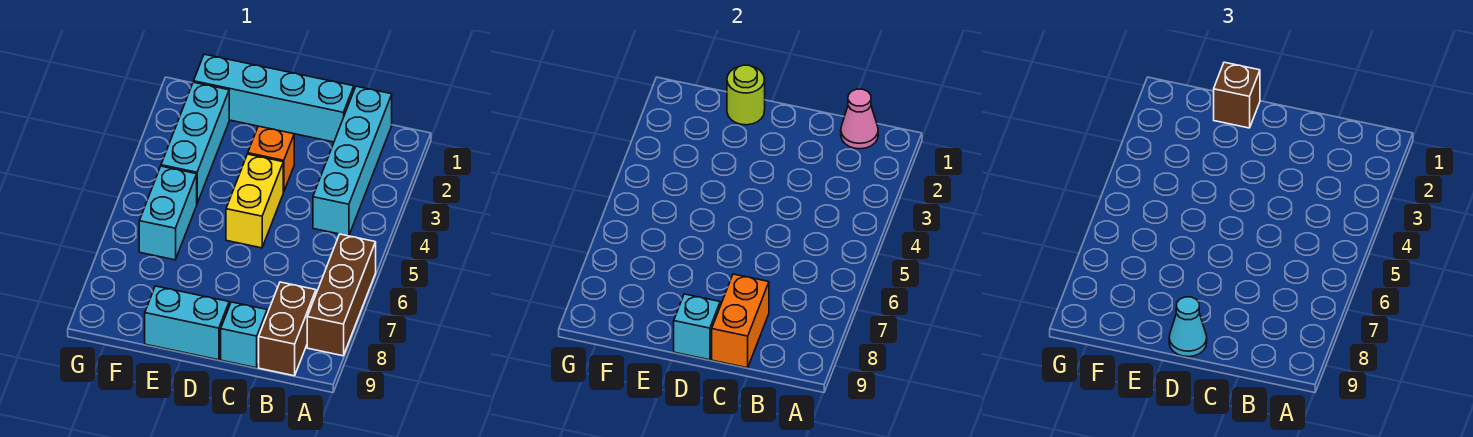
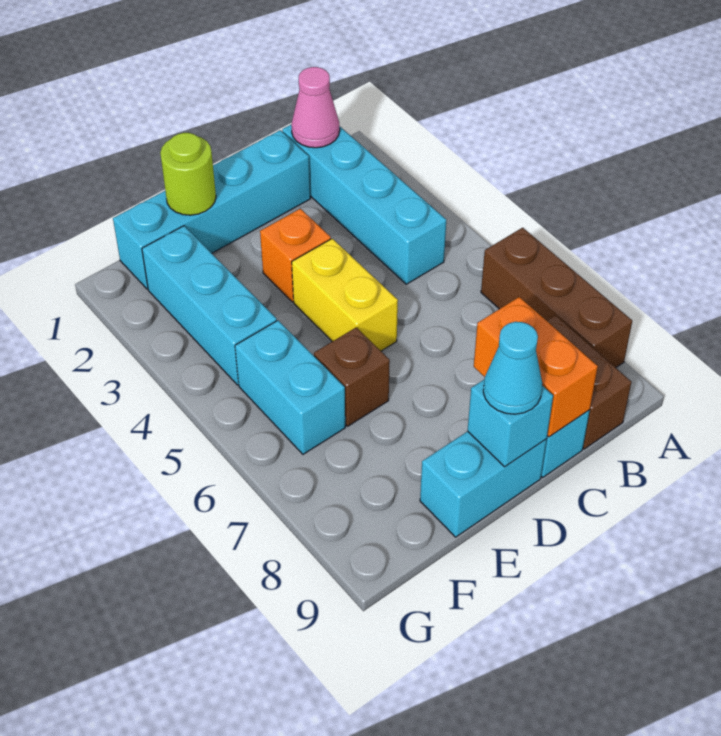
brown brick E1 level 3 -> brown brick E6 level 1

